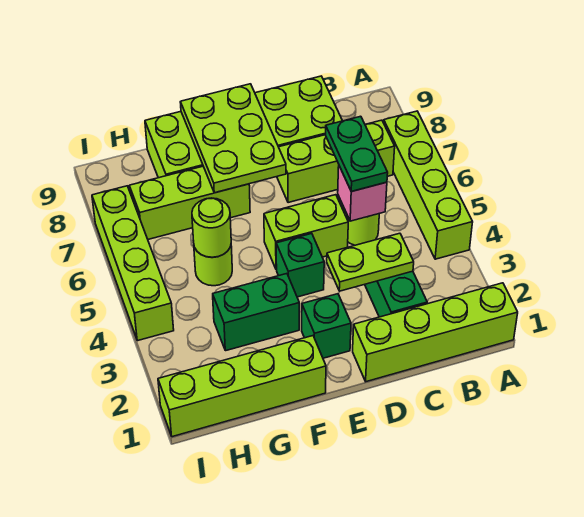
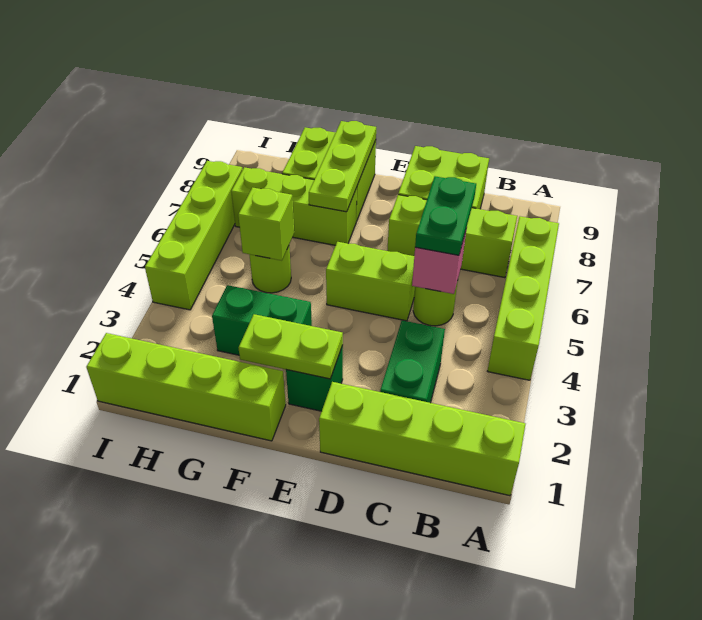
lime plate C3:D3 level 2 -> lime plate E2:F2 level 2
green brick E4 level 1 -> none
lime plate E7:F9 level 2 -> lime plate F7:F9 level 2
lime round brick G5 level 2 -> lime brick G5 level 2

